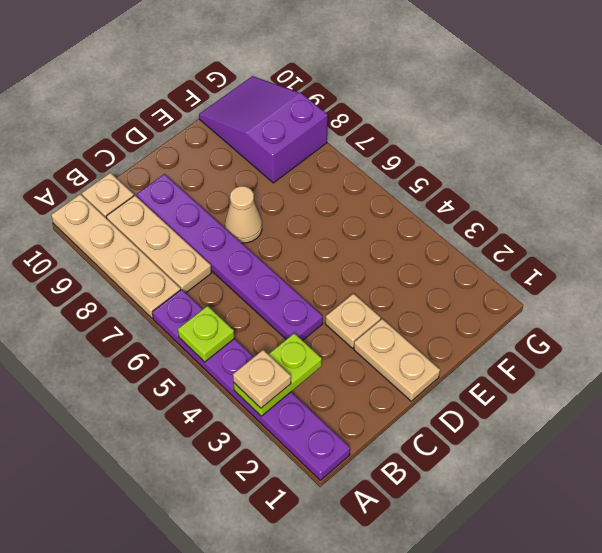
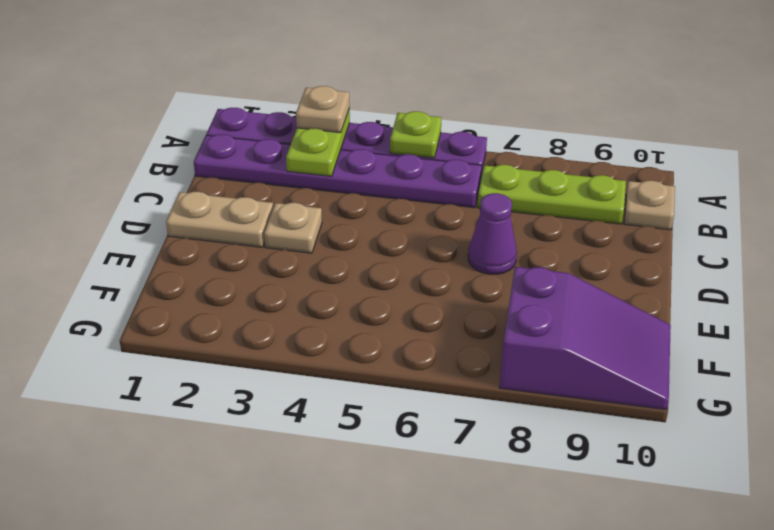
tan plate A7:A10 level 1 -> none
tan plate B7:B9 level 1 -> lime plate B7:B9 level 1
purple plate C4:C9 level 1 -> purple plate B1:B6 level 1
tan cone D7 level 1 -> purple cone D7 level 1

